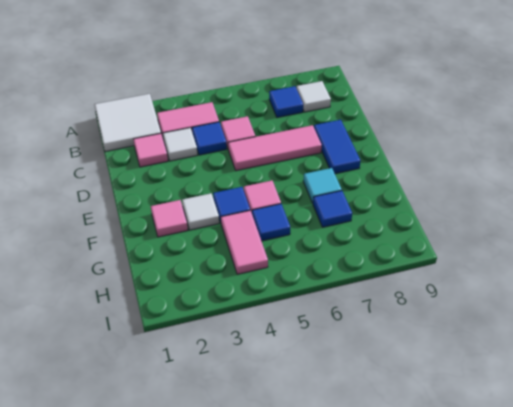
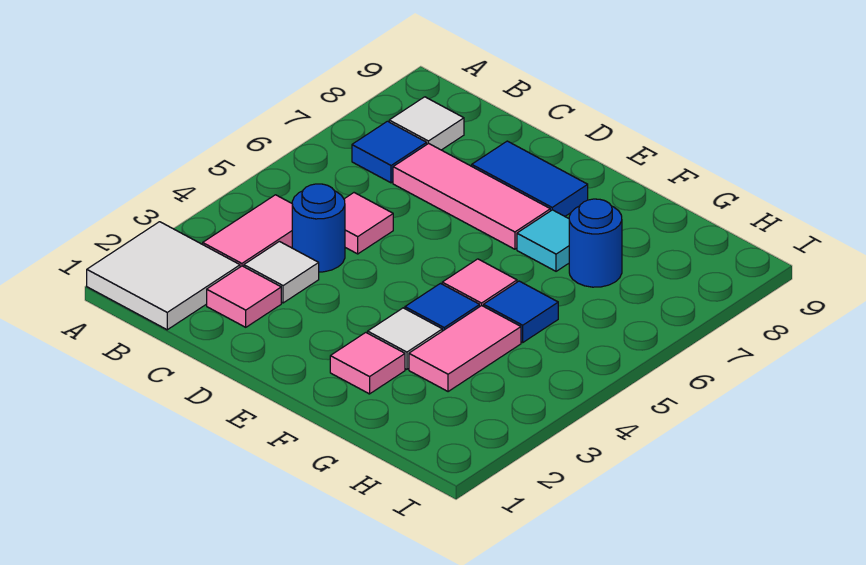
blue tile C4 level 1 -> blue round brick C4 level 1
pink tile D5:D7 level 1 -> pink tile C7:E7 level 1
pink tile G4:H4 level 1 -> pink tile G3:G4 level 1
blue tile G7 level 1 -> blue round brick G7 level 1

